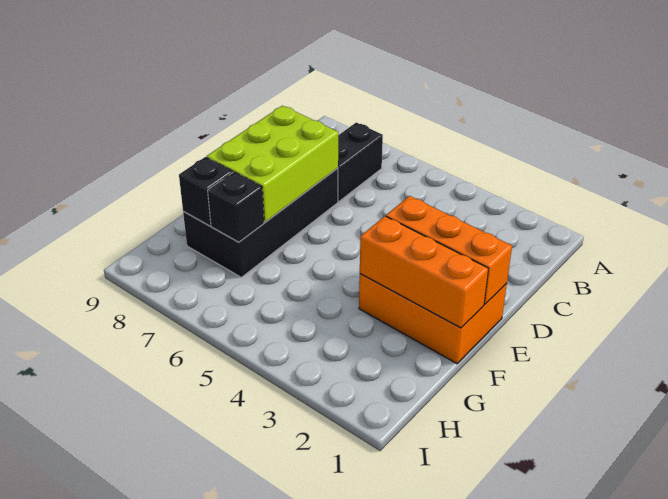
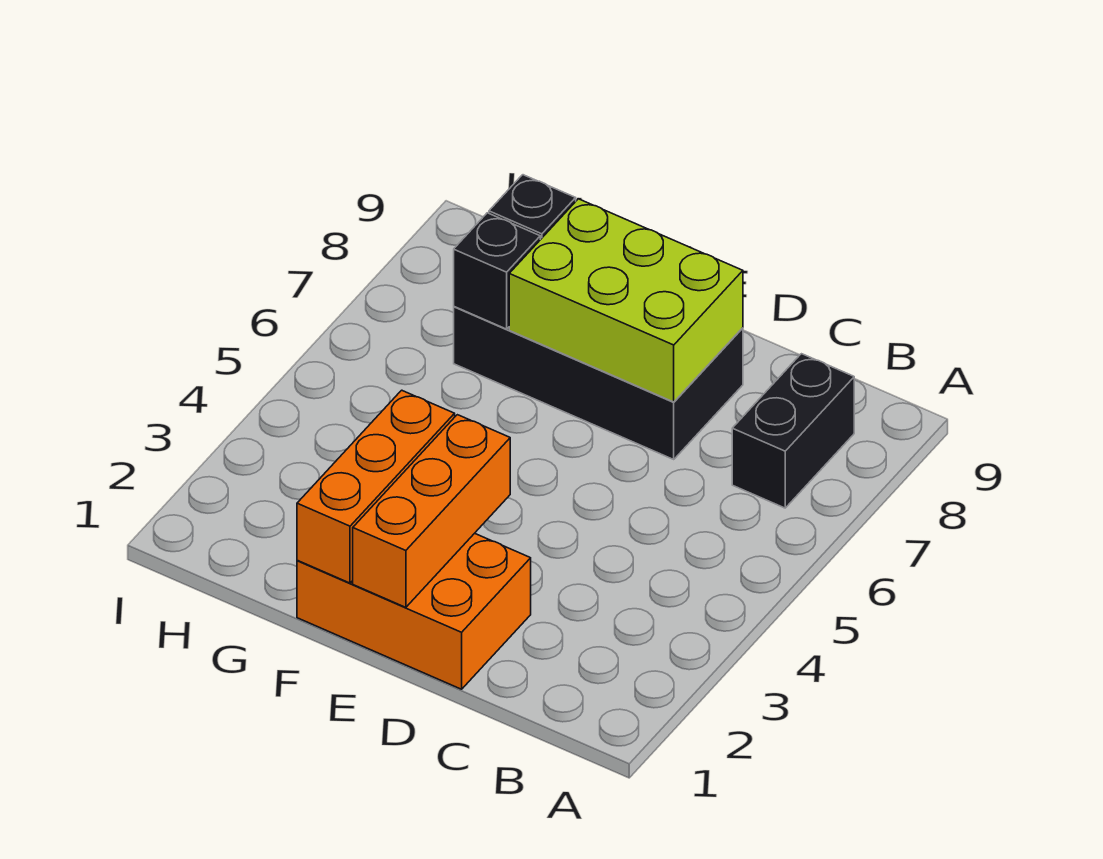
black brick B7:C7 level 1 -> black brick B7:B8 level 1
orange brick E1:F3 level 1 -> orange brick D1:F2 level 1

